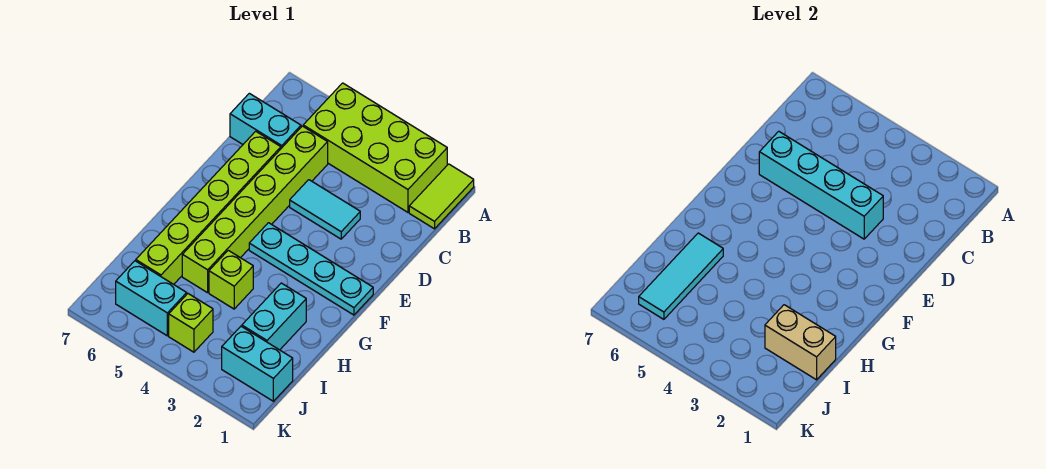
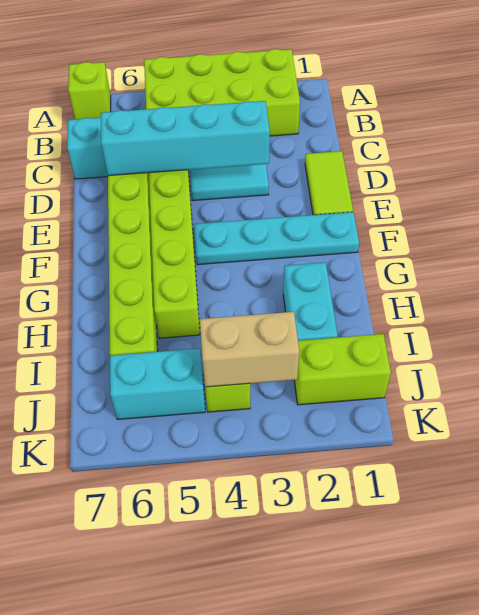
lime tile A1:B1 level 1 -> lime tile D1:E1 level 1
lime brick H4 level 1 -> lime brick A7 level 1
cyan tile H6:J6 level 2 -> none
tan brick I1:I2 level 2 -> tan brick J3:J4 level 2
cyan brick J1:J2 level 1 -> lime brick J1:J2 level 1

